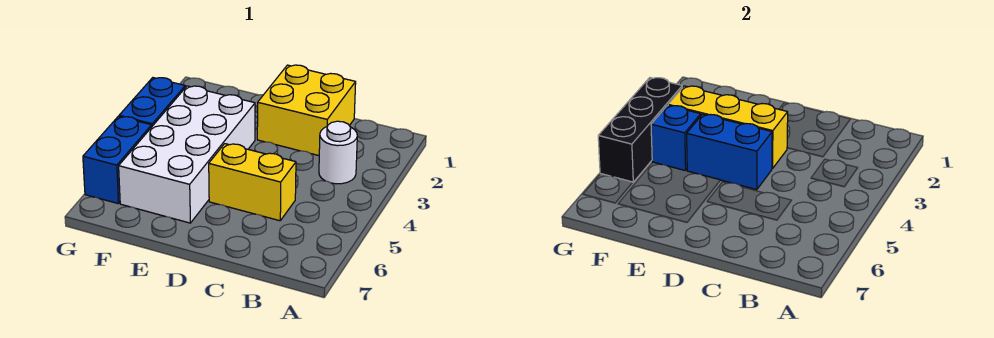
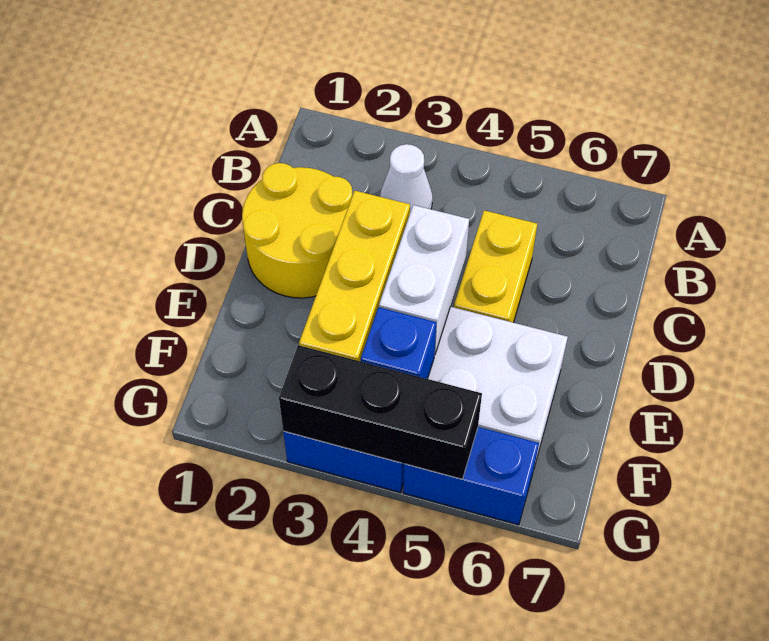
white round brick B3 level 1 -> white cone B3 level 1
yellow brick C1:D2 level 1 -> yellow round brick C1:D2 level 1
blue brick D4:E4 level 2 -> white brick D4:E4 level 2

